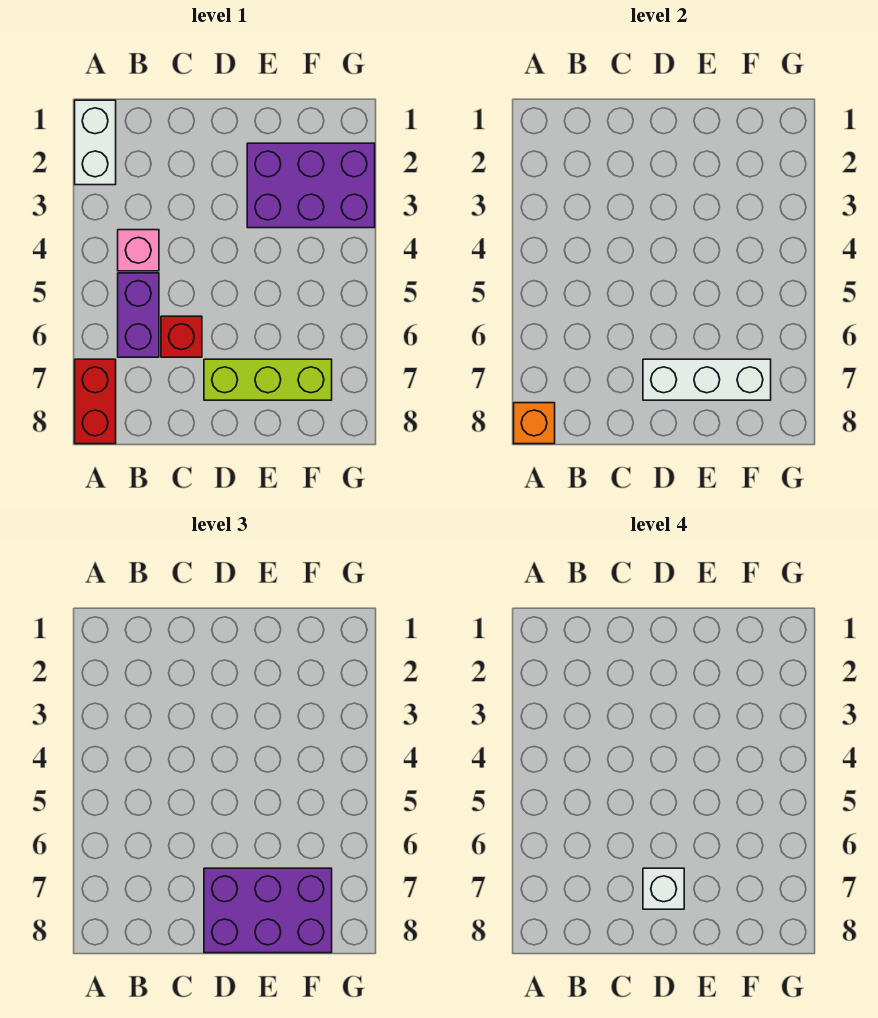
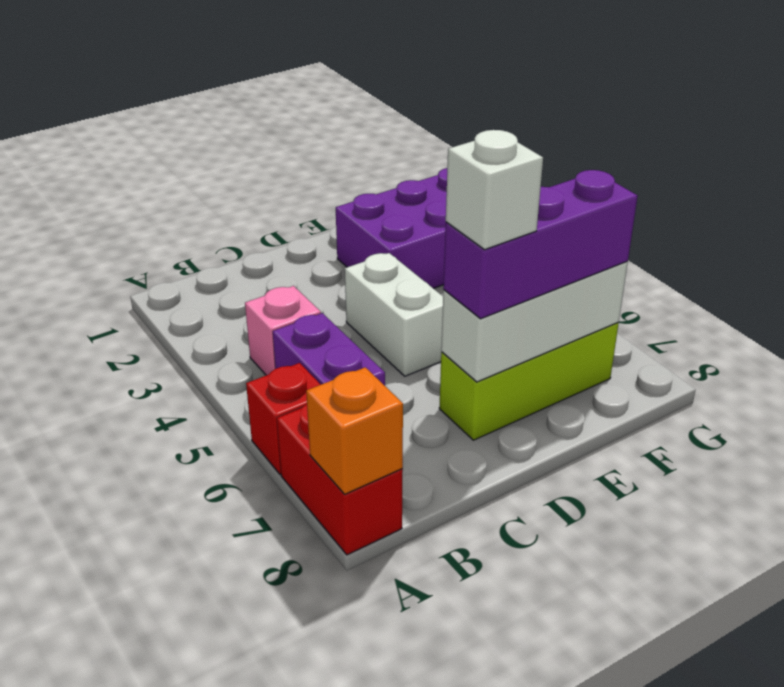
white brick A1:A2 level 1 -> white brick D4:D5 level 1
red brick C6 level 1 -> red brick A6 level 1
purple brick D7:F8 level 3 -> purple brick D7:F7 level 3

